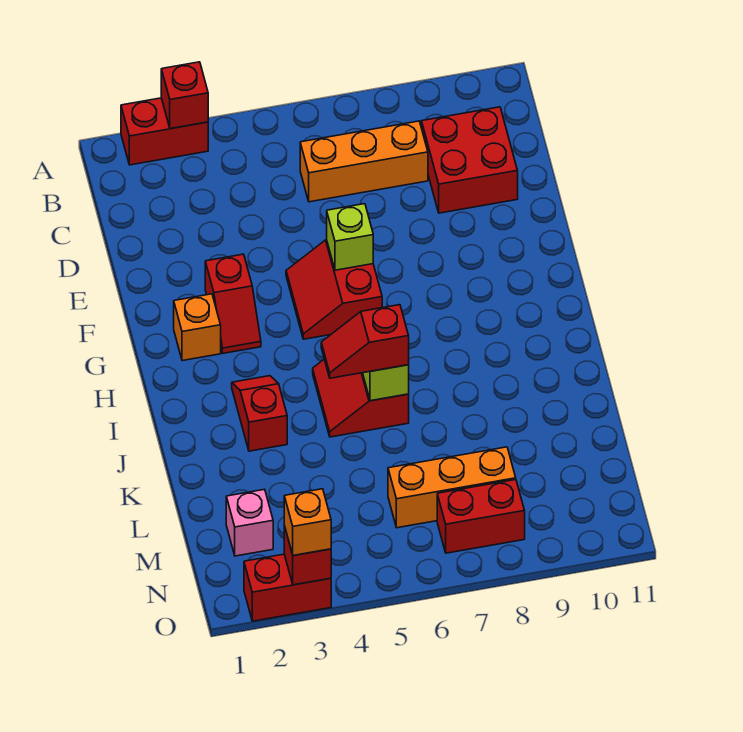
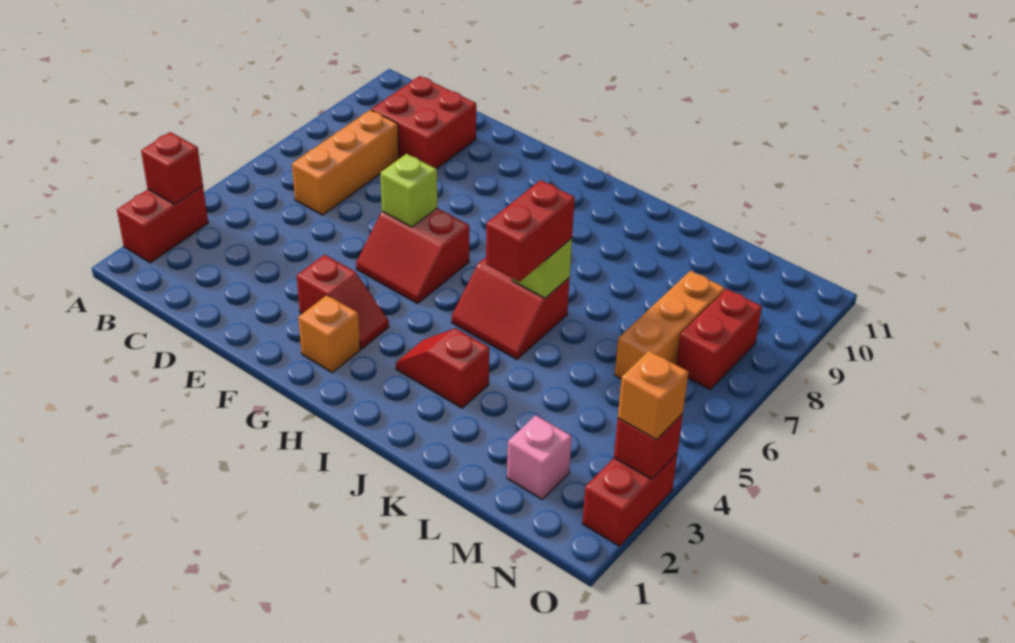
red slope J5:J6 level 3 top 6 -> red brick J5:J6 level 3

